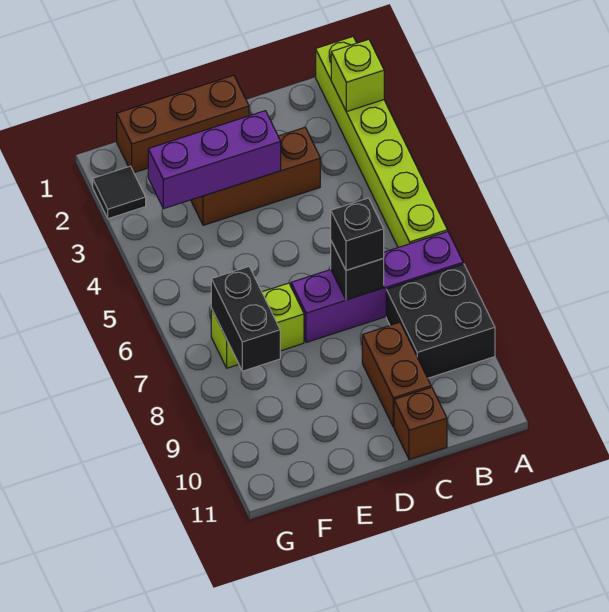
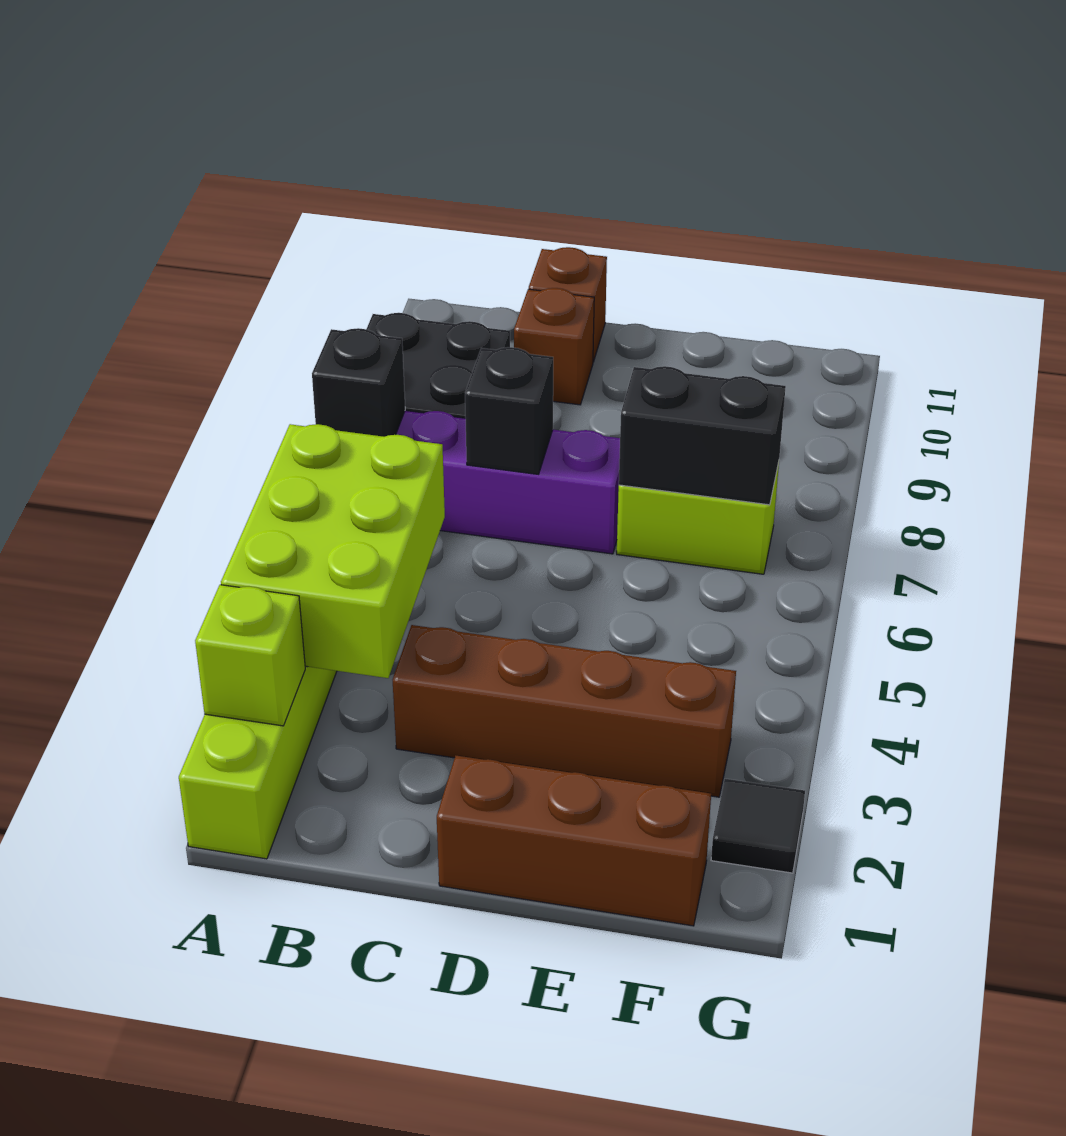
none -> lime brick A3:B5 level 2
brown brick C3:E3 level 1 -> brown brick C3:F3 level 1
black brick C7 level 3 -> black brick A7 level 2
brown brick C9:C10 level 1 -> brown brick C10 level 1
purple brick D3:F3 level 2 -> none
black brick F7:F8 level 2 -> black brick E7:F7 level 2

